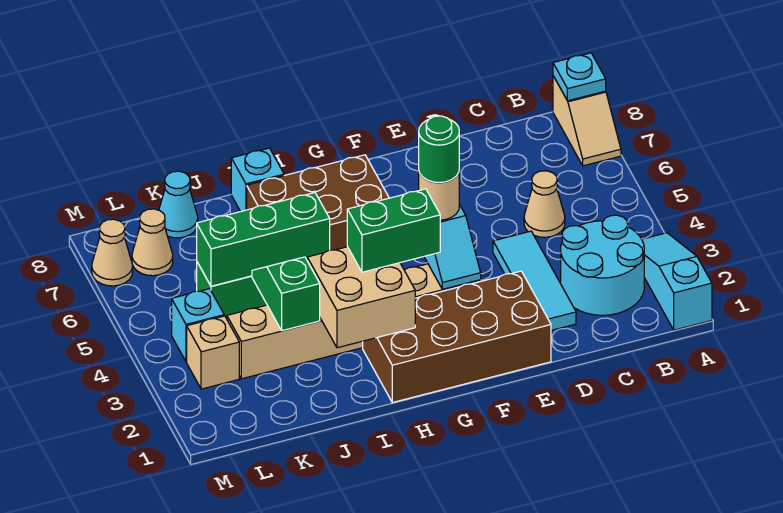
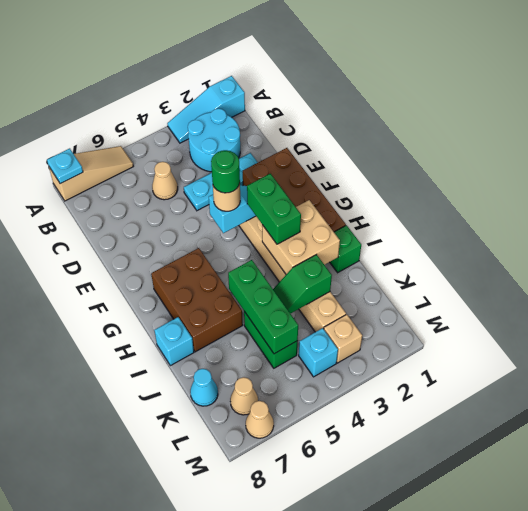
tan slope A7:A8 level 1 top 8 -> tan slope A6:A8 level 1 top 8
cyan tile D2:D4 level 1 -> cyan plate D2:D4 level 1
none -> green brick I1 level 1

